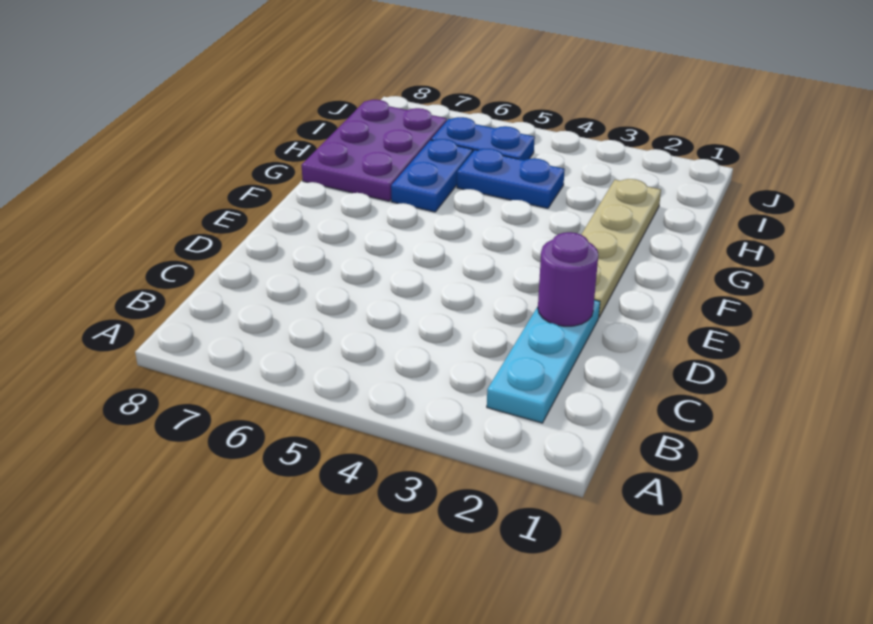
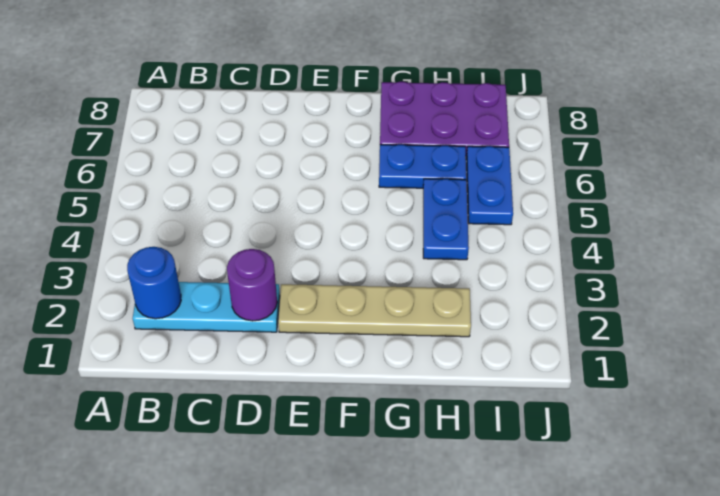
none -> blue round brick B2 level 2

